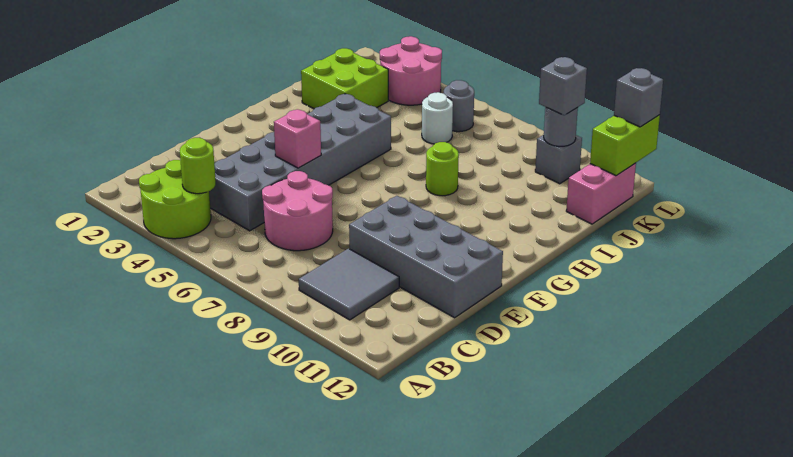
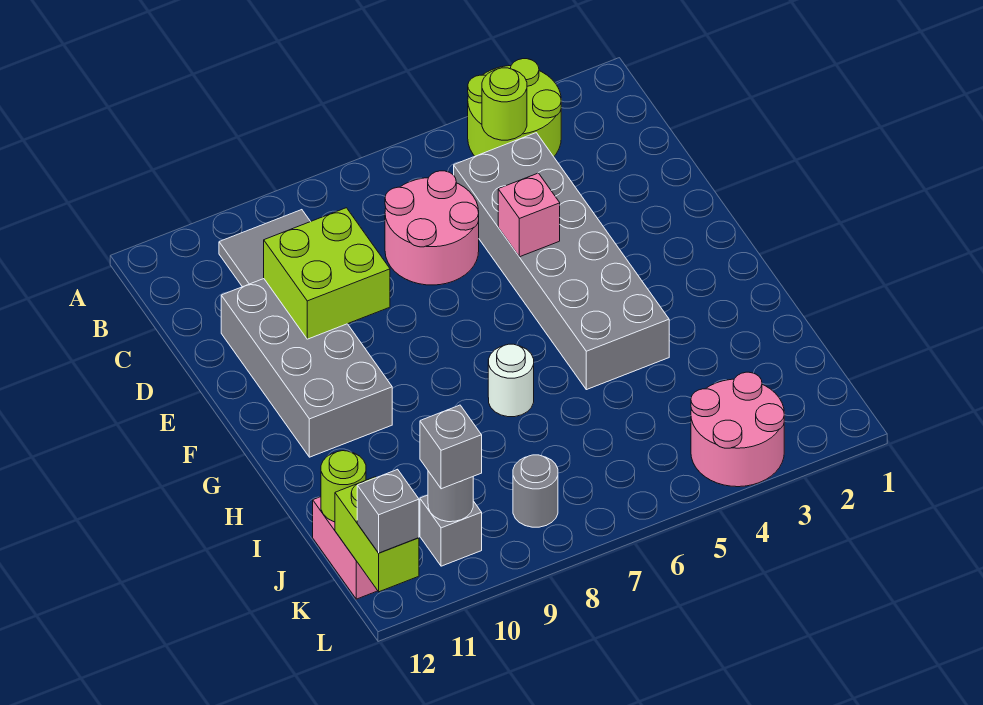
grey brick D9:E12 level 1 -> grey brick D10:G11 level 1
lime round brick H8 level 1 -> lime round brick J12 level 2
lime brick I2:J3 level 1 -> lime brick D9:E10 level 2
white round brick J6 level 1 -> white round brick H7 level 1
grey round brick K6 level 1 -> grey round brick K8 level 1

